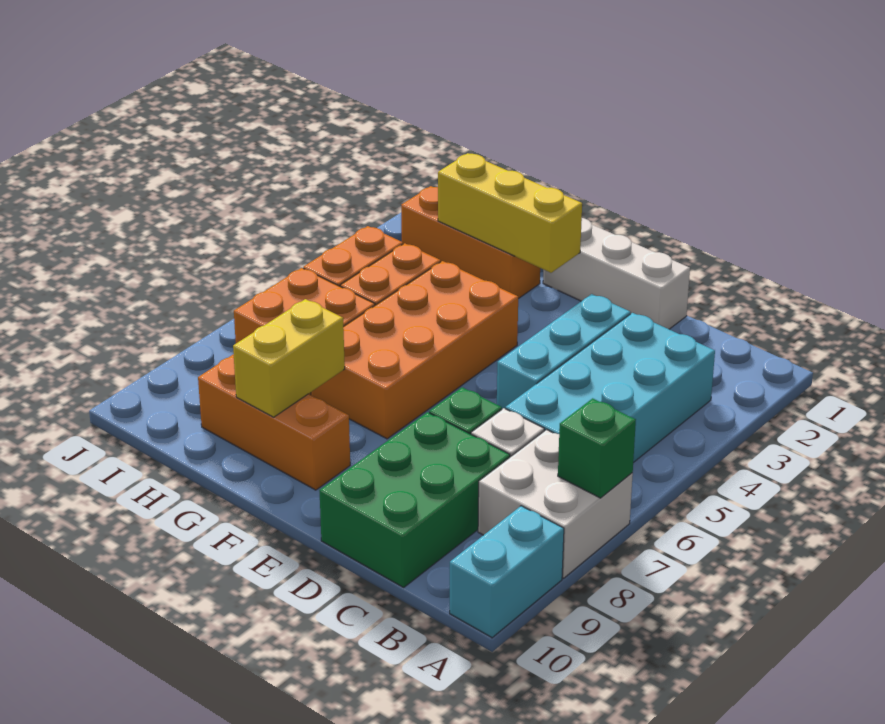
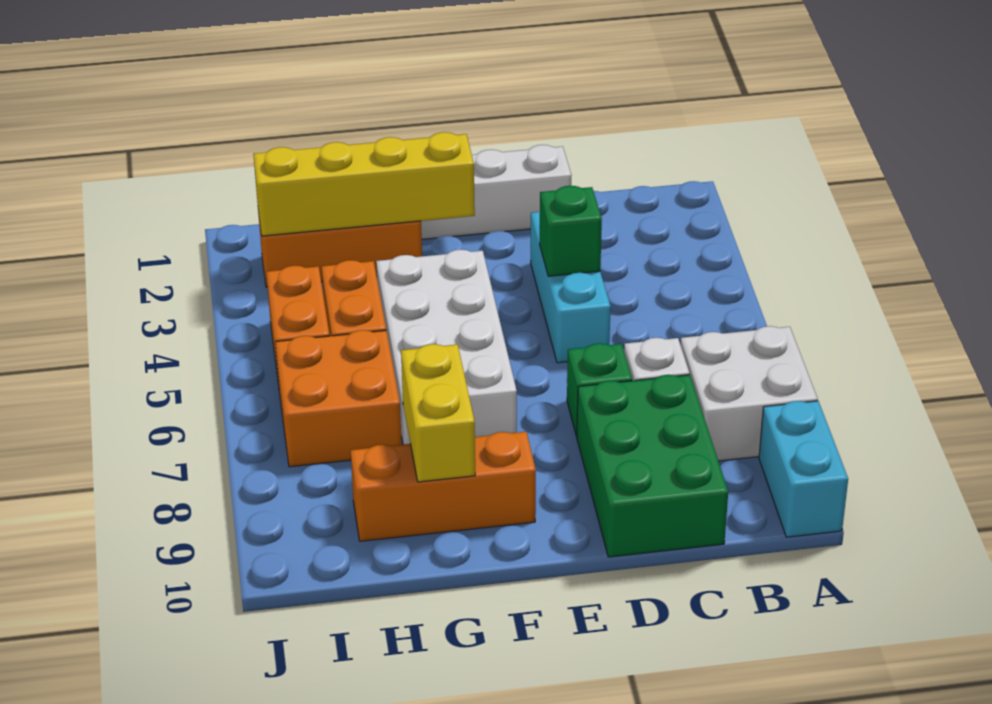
green brick A7 level 2 -> green brick D4 level 2
cyan brick B3:C6 level 1 -> none
yellow brick F2:H2 level 2 -> yellow brick F2:I2 level 2
orange brick F4:G7 level 1 -> white brick F4:G7 level 1

